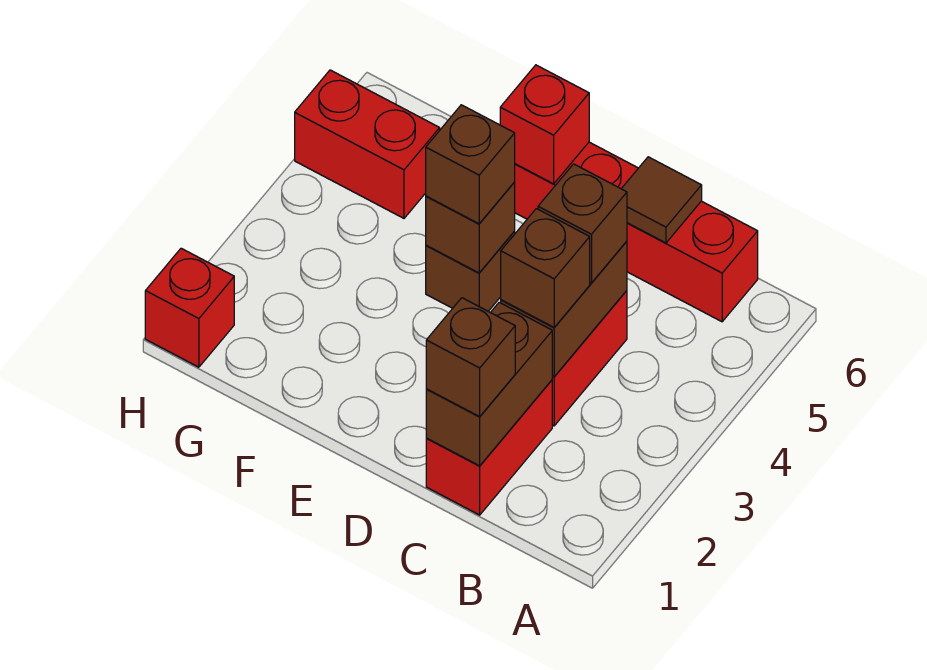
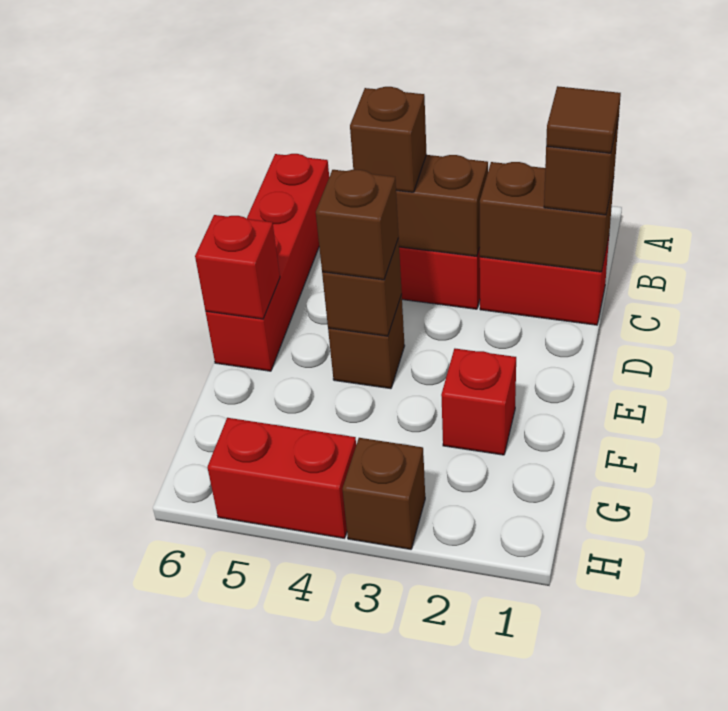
brown brick C3 level 3 -> brown brick H3 level 1
brown tile C6 level 2 -> brown tile C1 level 4
red brick G5:H5 level 1 -> red brick H4:H5 level 1
red brick H1 level 1 -> red brick F2 level 1

